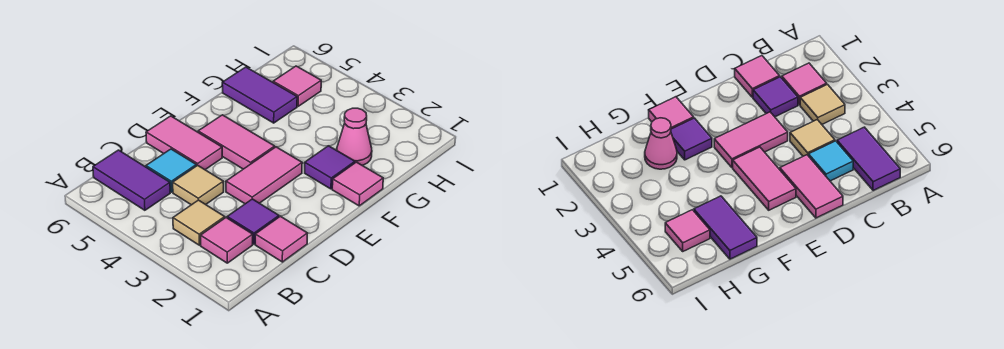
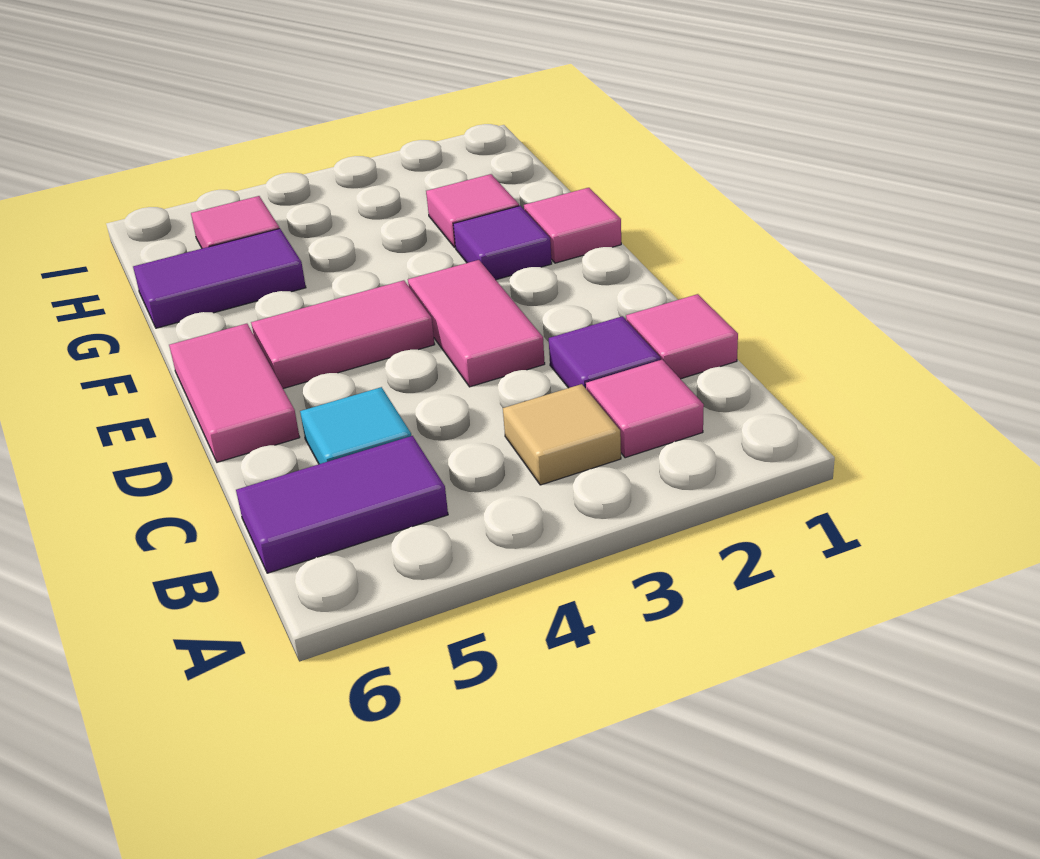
tan tile C4 level 1 -> none
pink tile D5:D6 level 1 -> pink tile D6:E6 level 1
pink cone G2 level 1 -> pink tile G2 level 1

